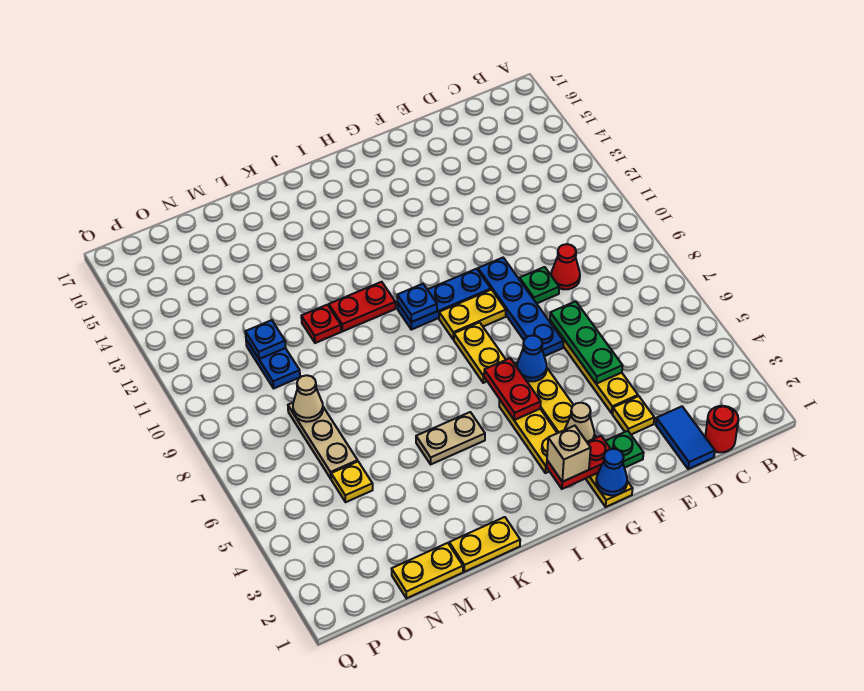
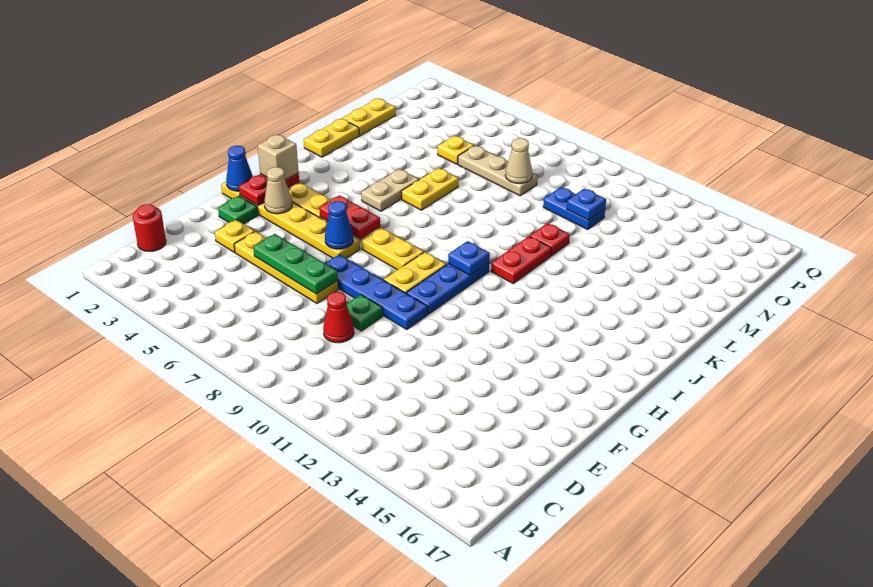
blue tile D1:D2 level 1 -> none
none -> yellow plate K6:L6 level 1

